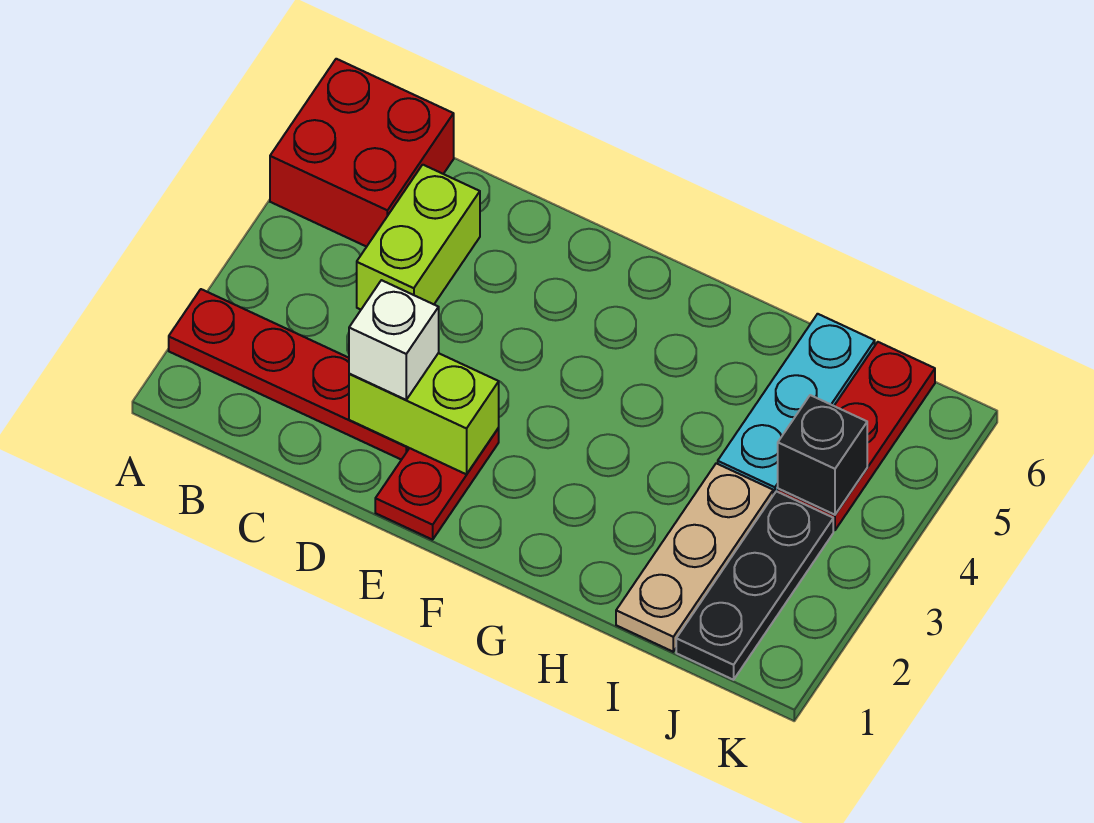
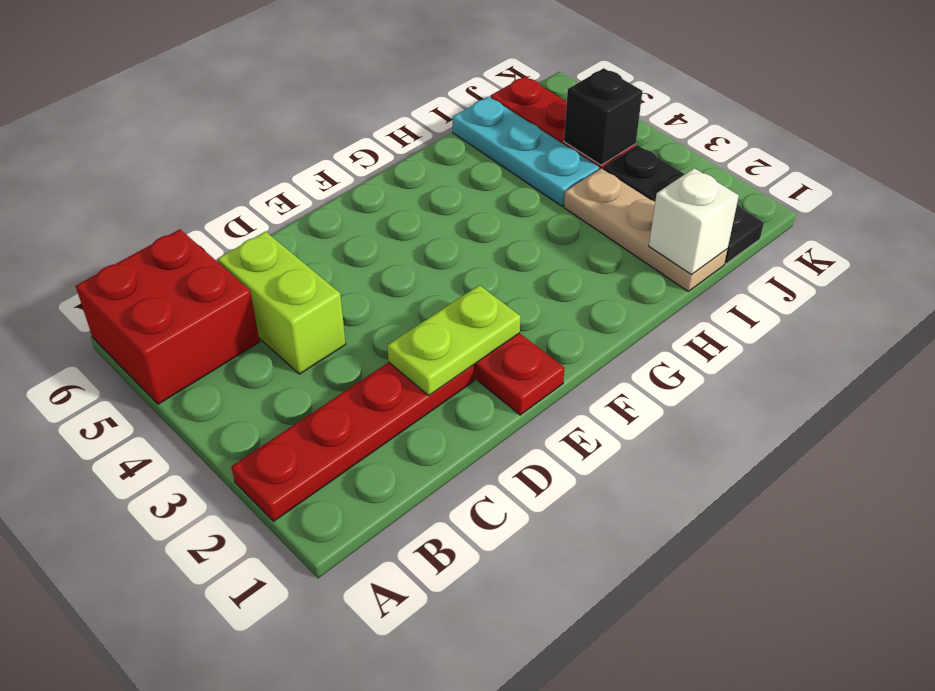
lime brick D2:E2 level 2 -> lime plate D2:E2 level 2
white brick D2 level 3 -> white brick I1 level 2

